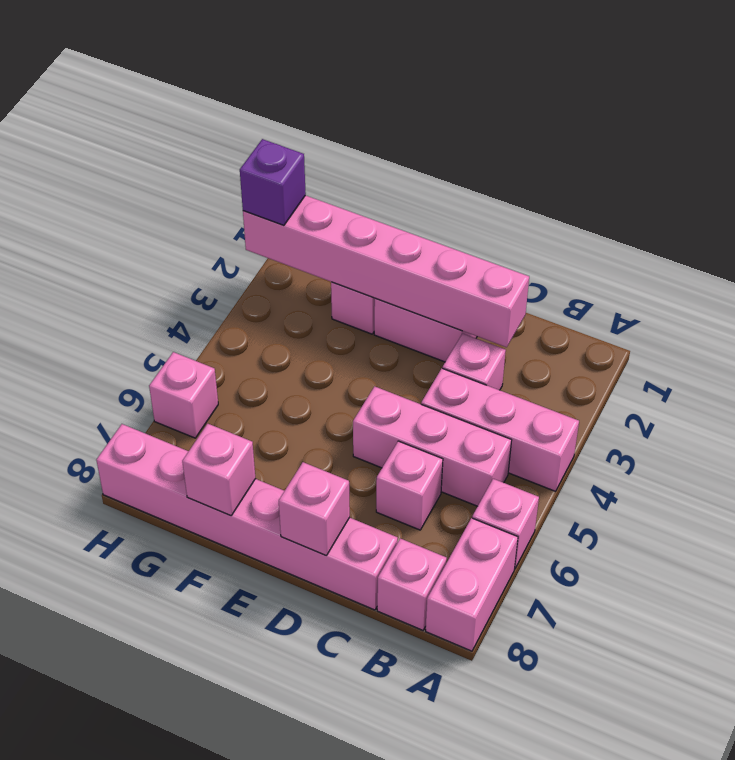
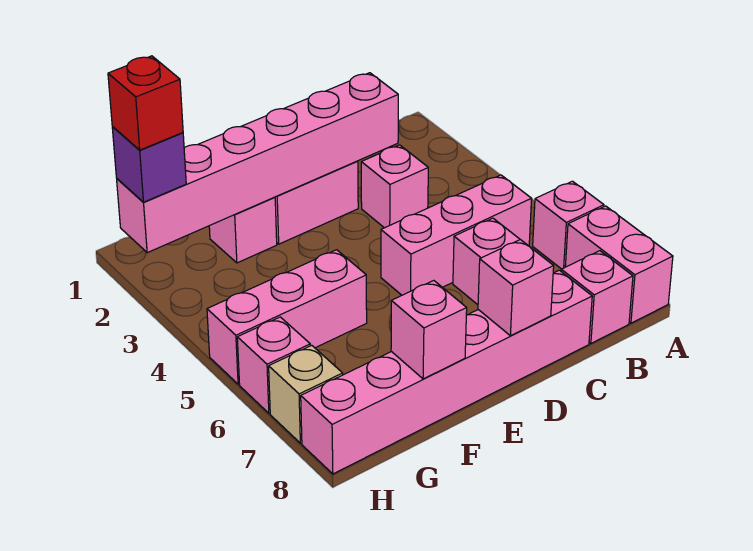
pink brick A4:C4 level 1 -> pink brick F5:H5 level 1
none -> red brick H2 level 4
none -> tan brick H7 level 1

